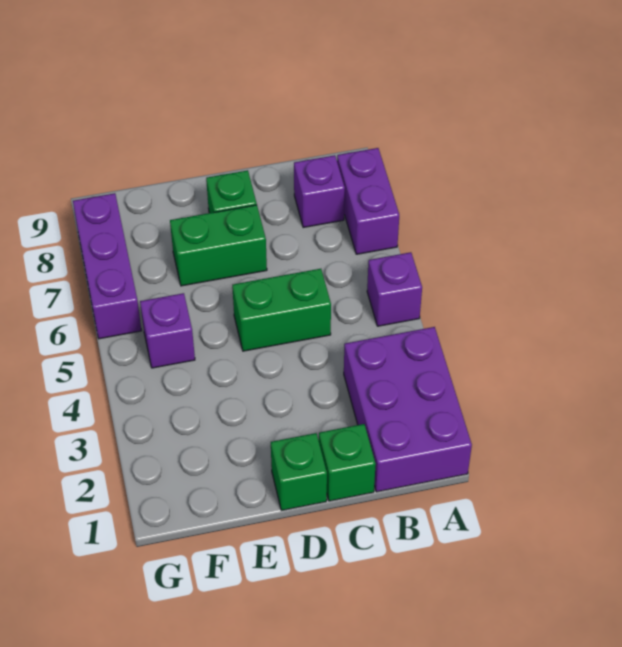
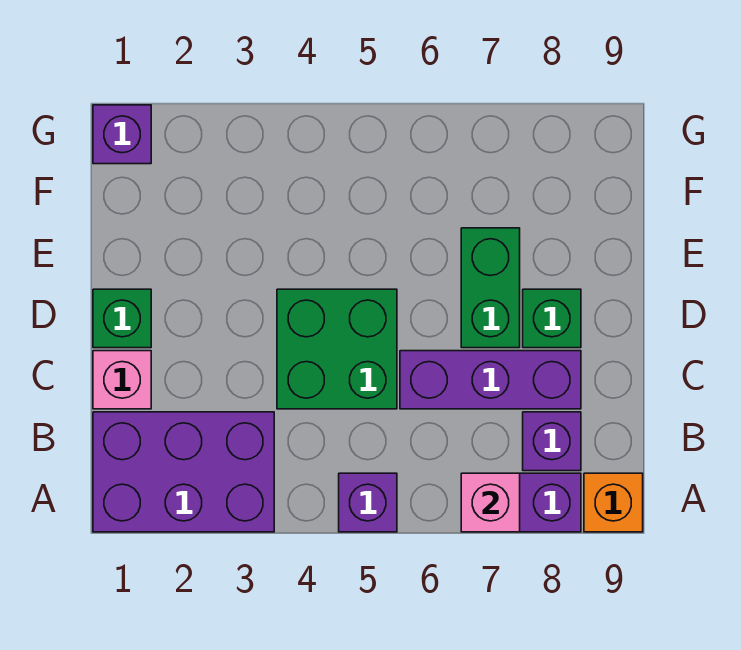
none -> pink brick A7 level 2
none -> orange brick A9 level 1
green brick C1 level 1 -> pink brick C1 level 1
green brick C5:D5 level 1 -> green brick C4:D5 level 1
purple brick F5 level 1 -> purple brick G1 level 1
purple brick G6:G8 level 1 -> purple brick C6:C8 level 1

